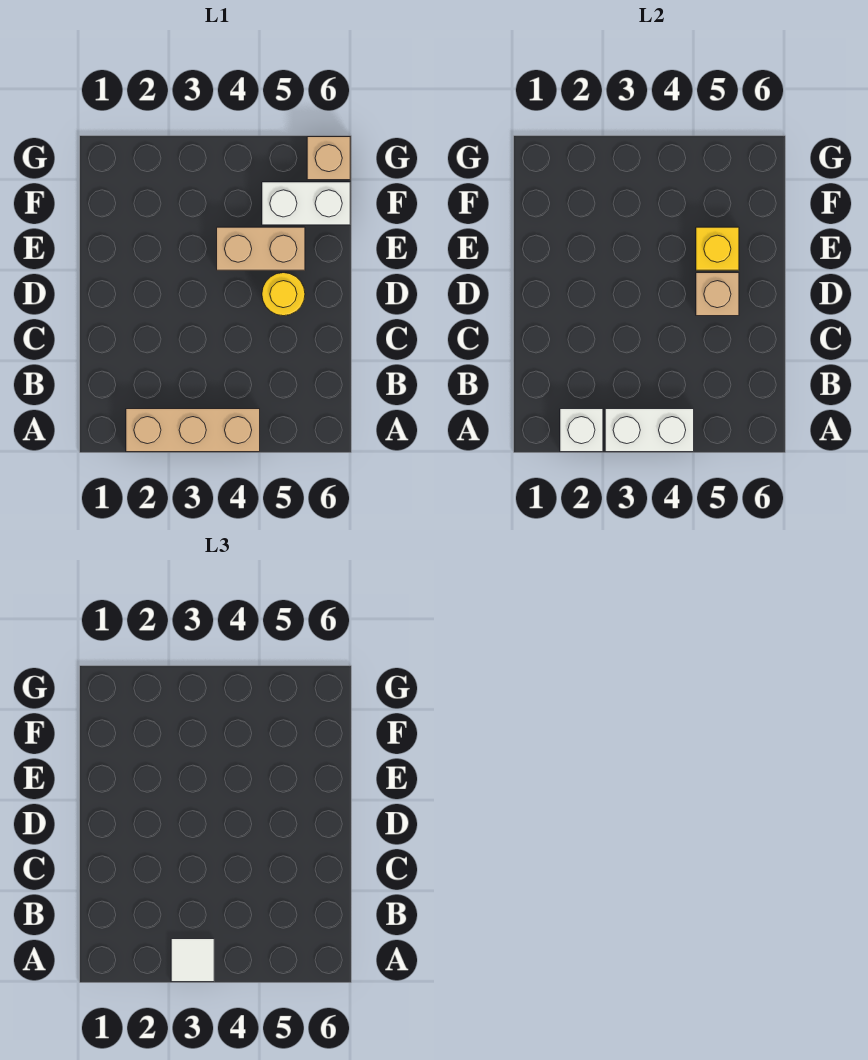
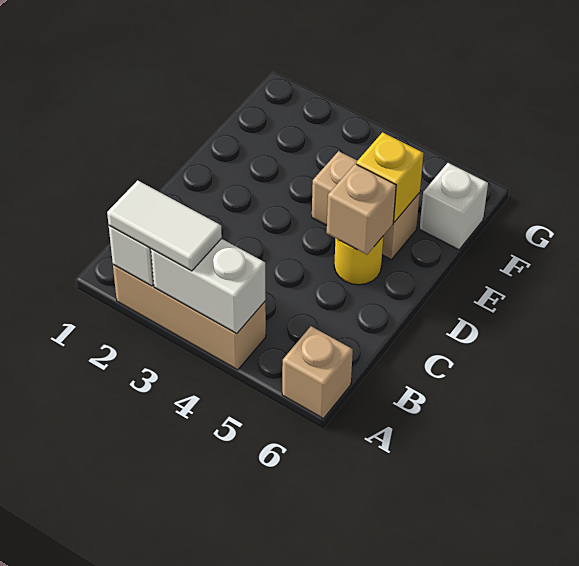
white tile A3 level 3 -> white tile A2:A3 level 3
white brick F5:F6 level 1 -> white brick F6 level 1
tan brick G6 level 1 -> tan brick A6 level 1

